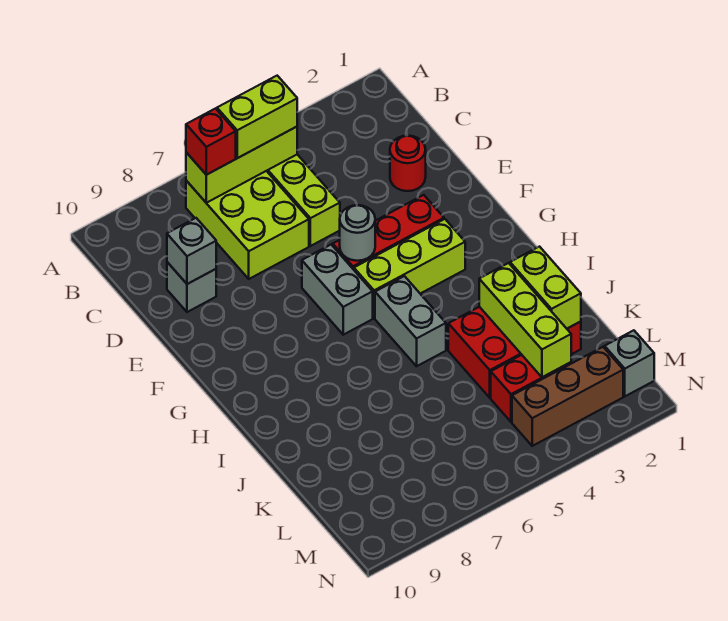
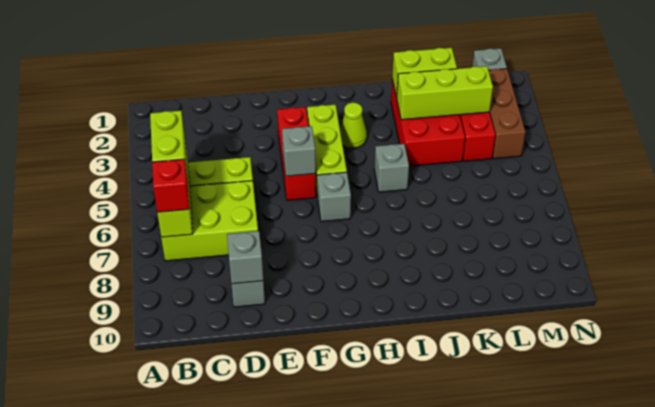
red round brick D2 level 1 -> none
grey round brick F5 level 2 -> grey brick F5 level 2
grey brick F6:G6 level 1 -> grey brick G6 level 1
none -> lime cone H3 level 1
grey brick H5:I5 level 1 -> grey brick I5 level 1

